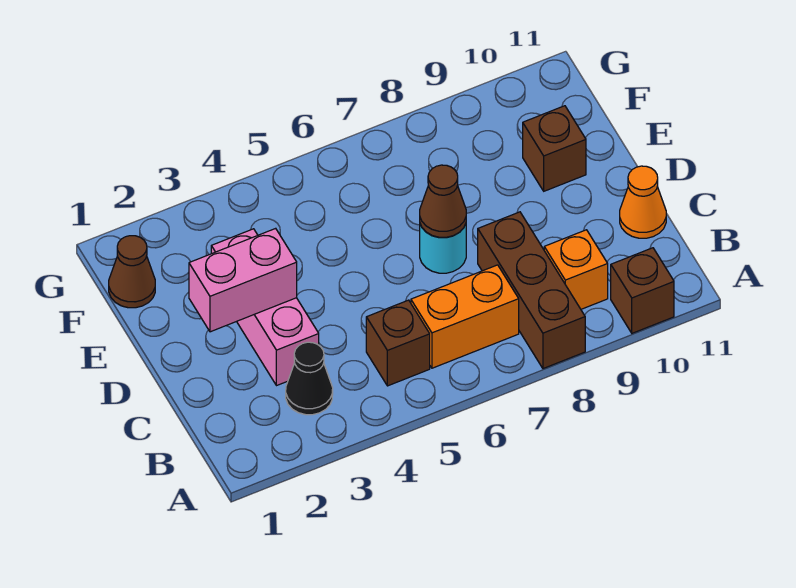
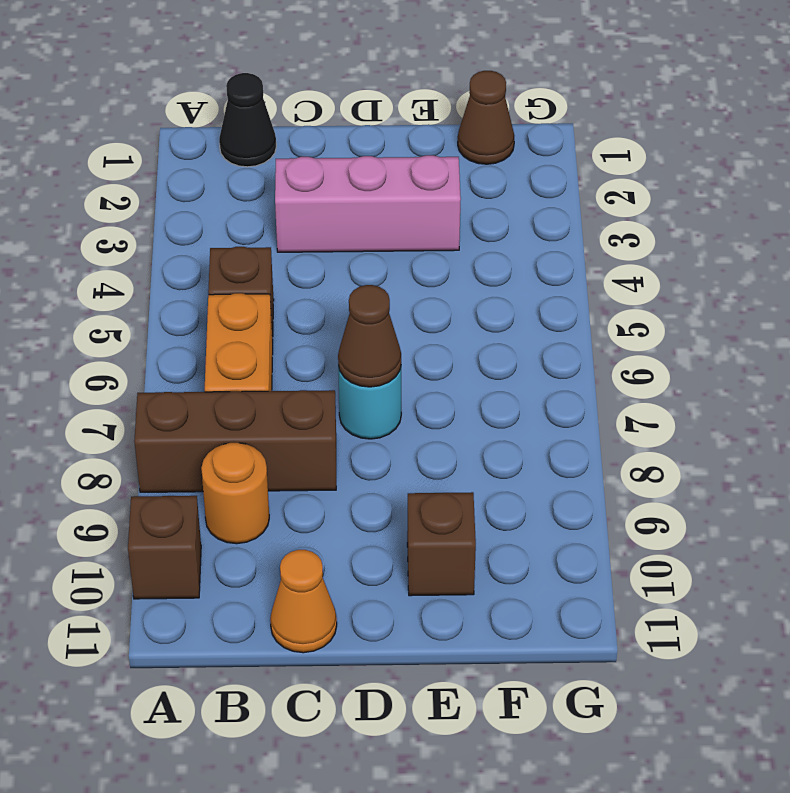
black cone B3 level 1 -> black cone B1 level 1
orange brick B9 level 1 -> orange round brick B9 level 1
pink brick D2:D3 level 2 -> none

